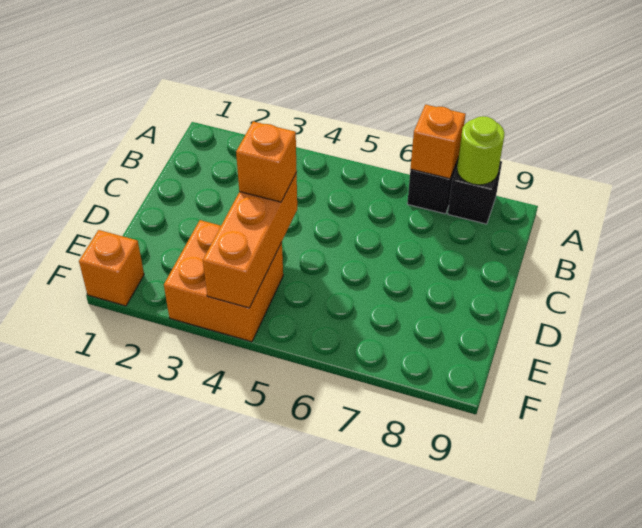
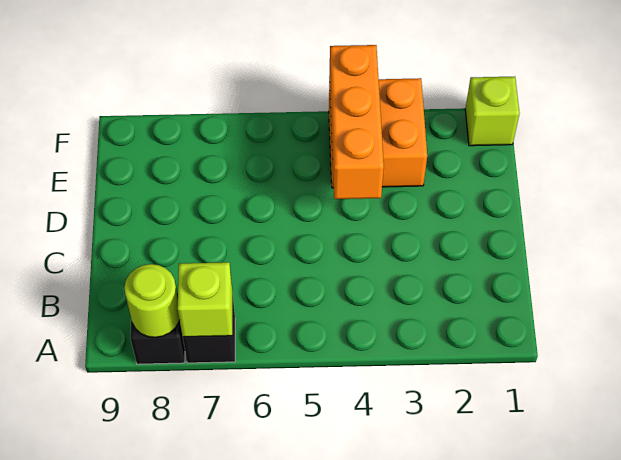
orange brick A7 level 2 -> lime brick A7 level 2
orange brick D4 level 3 -> none
orange brick F1 level 1 -> lime brick F1 level 1

